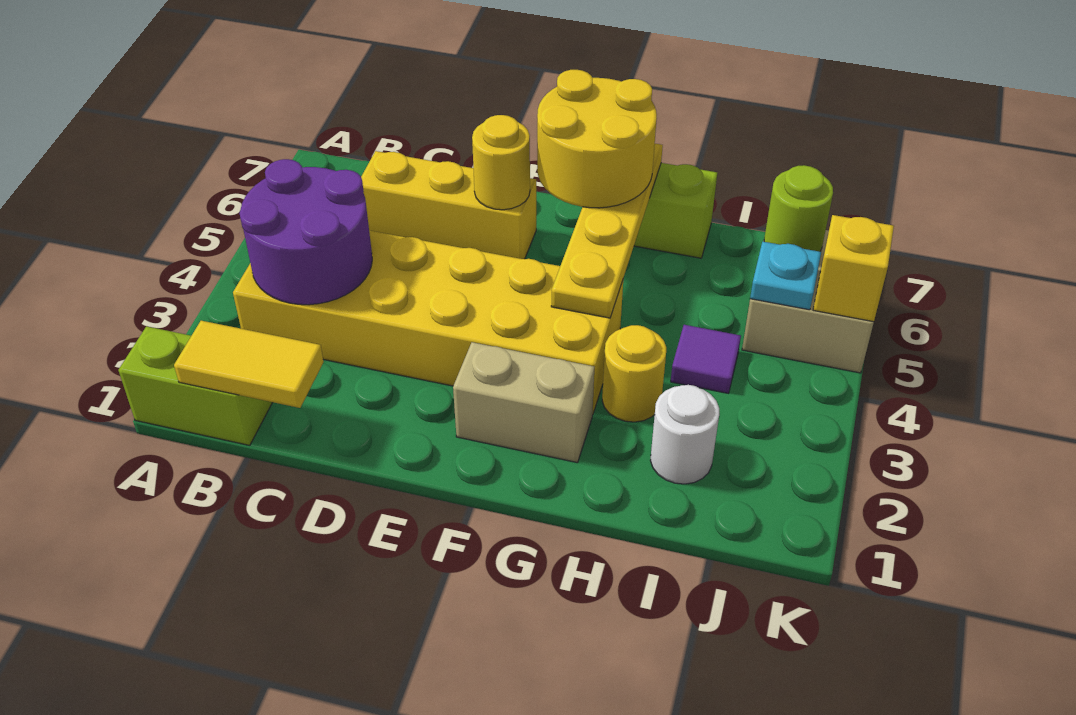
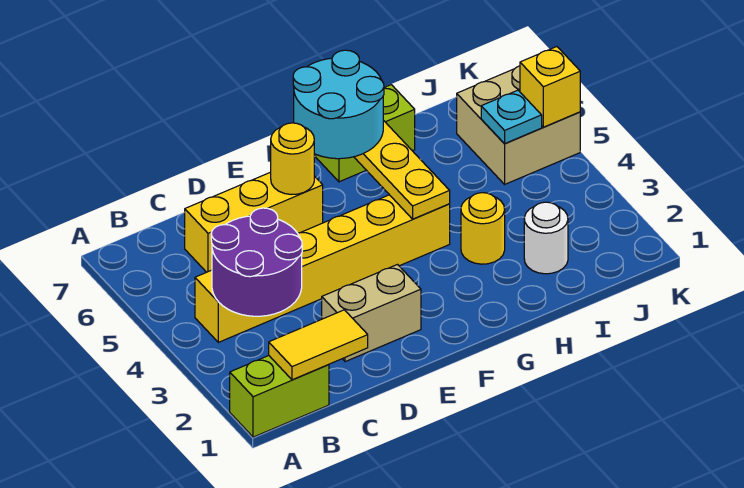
yellow brick B3:G4 level 1 -> yellow brick B4:G4 level 1
tan brick F2:G2 level 1 -> tan brick D2:E2 level 1
yellow round brick F6:G7 level 3 -> cyan round brick F6:G7 level 3
purple tile I4 level 1 -> none
lime round brick J6 level 2 -> none

